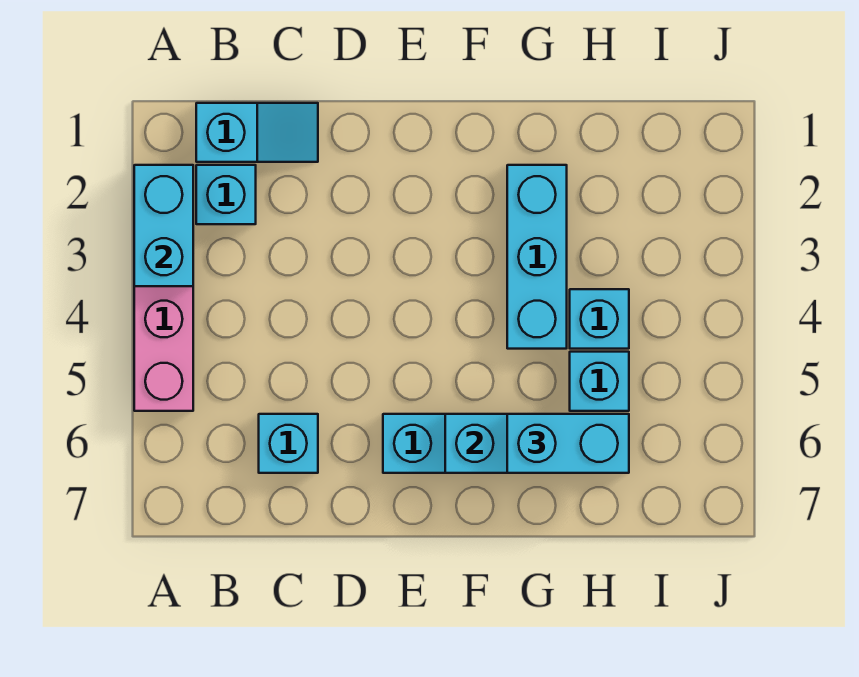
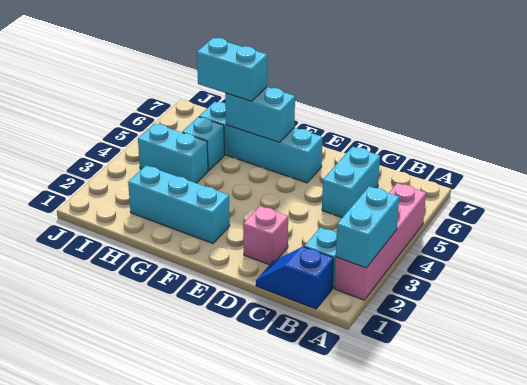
cyan slope B1:C1 level 1 top B -> blue slope B1:C1 level 1 top B
cyan brick C6 level 1 -> cyan brick C5:C6 level 1
none -> pink brick D2 level 1
cyan brick G2:G4 level 1 -> cyan brick F2:H2 level 1
cyan brick H4 level 1 -> cyan brick H4:I4 level 1

